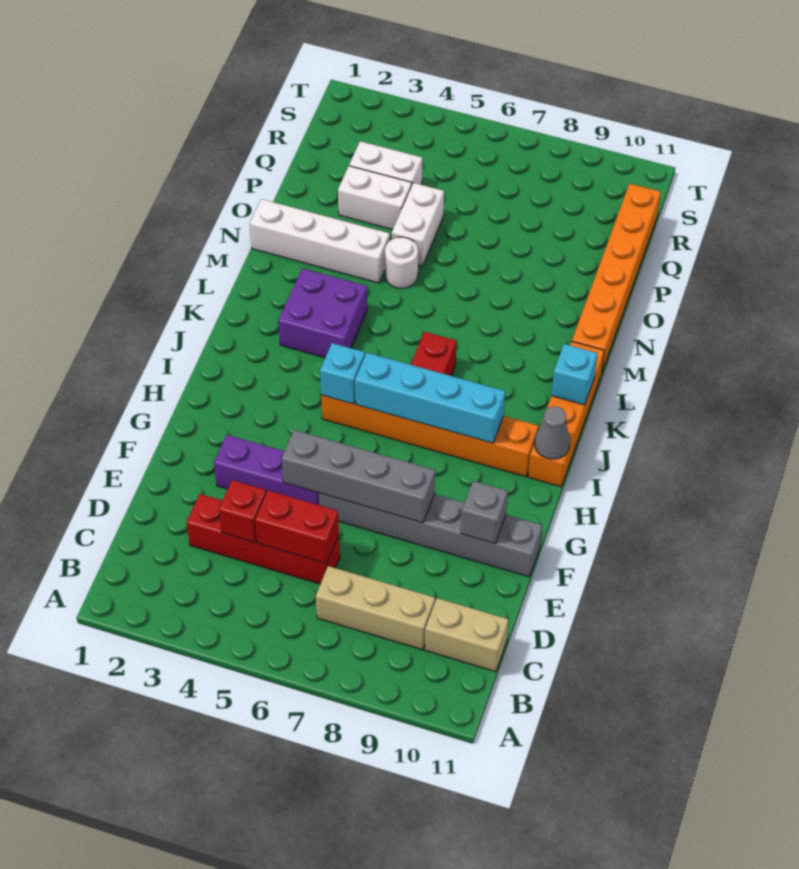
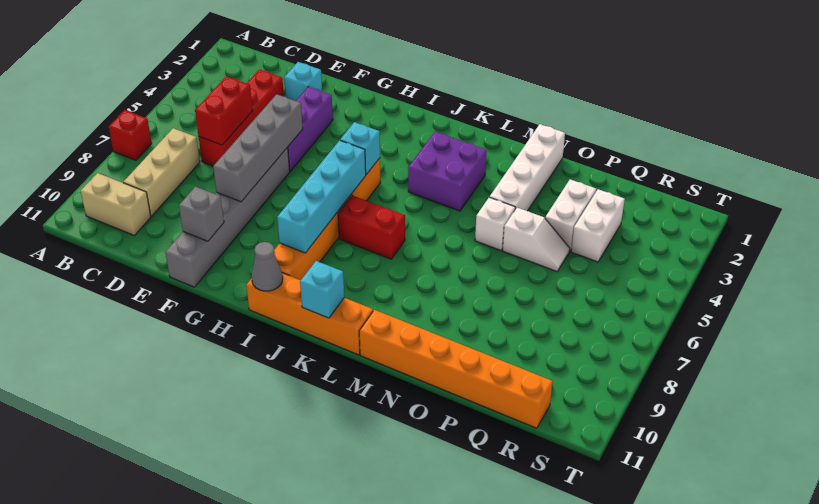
tan brick C10:C11 level 1 -> tan brick B10:C10 level 1
red brick D4 level 2 -> red brick A7 level 1
none -> cyan brick E2 level 1
white round brick N5 level 1 -> white brick N5 level 1
white brick O5:P5 level 1 -> white slope O5:P5 level 1 top O

